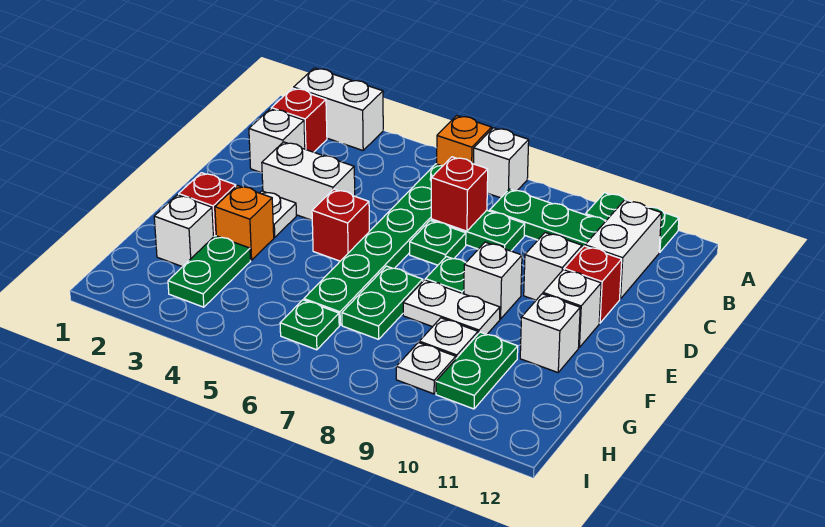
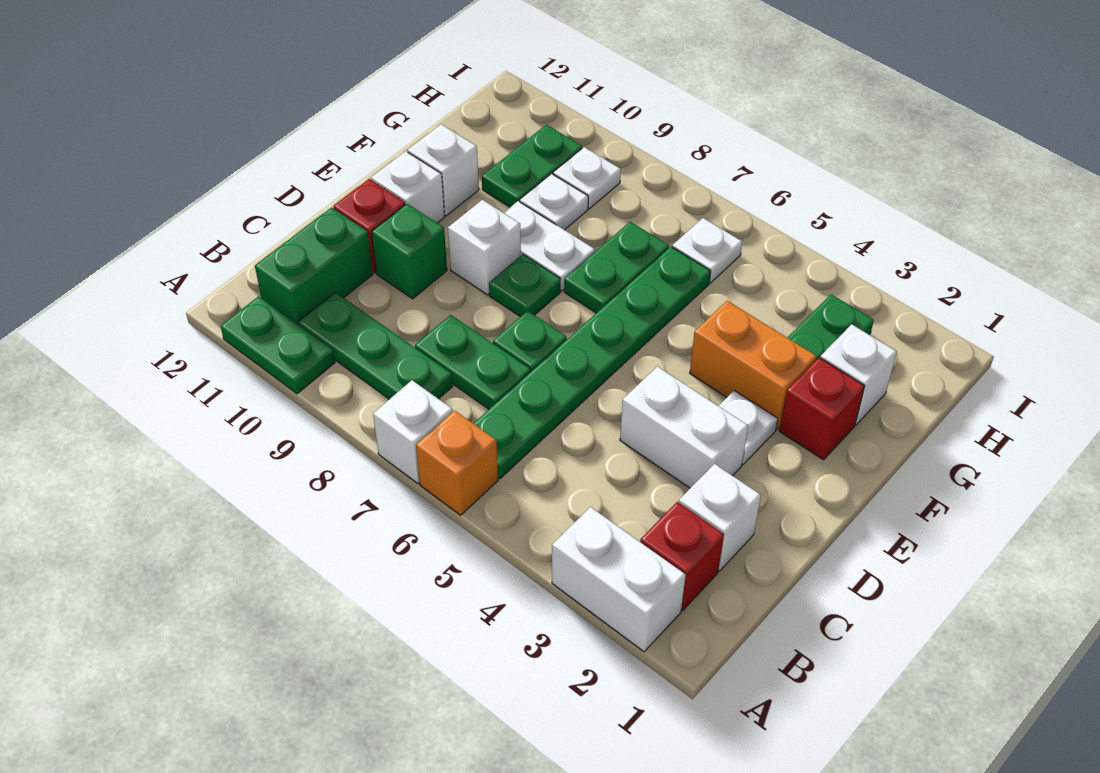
white brick B11:C11 level 1 -> green brick B11:C11 level 1
red brick C7 level 2 -> none
white brick D10 level 1 -> green brick D10 level 1
red brick E5 level 1 -> none
orange brick F3 level 1 -> orange brick F3:F4 level 1
green plate H6 level 1 -> white plate H6 level 1

